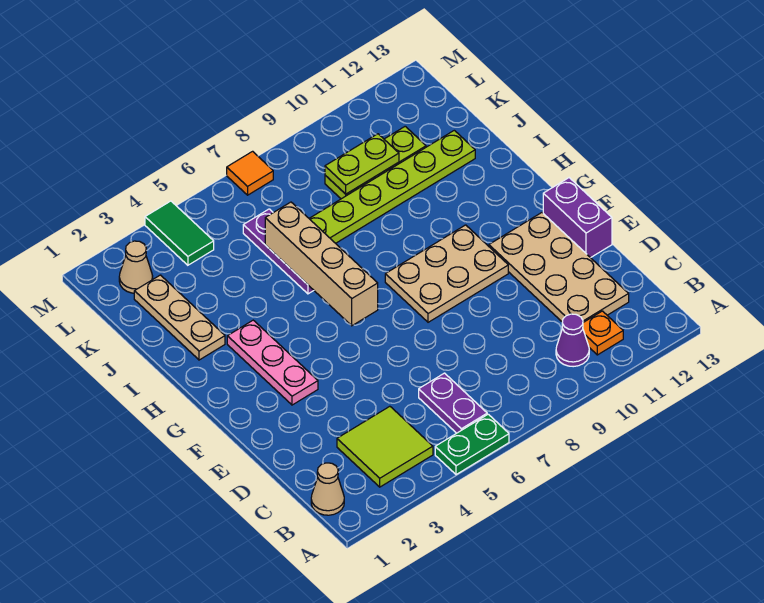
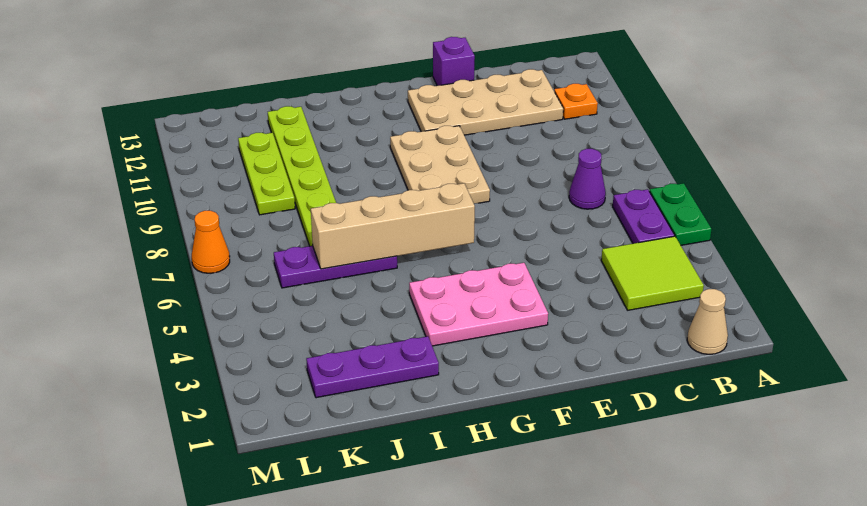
purple plate B6:C6 level 1 -> purple plate B5:B6 level 1
purple cone B10 level 1 -> purple cone C7 level 1
purple brick E13:F13 level 1 -> purple brick E13 level 1
pink plate F3:H3 level 1 -> pink plate F3:H4 level 1
tan plate I2:K2 level 1 -> purple plate I2:K2 level 1
lime plate K9:K10 level 2 -> none
tan cone L2 level 1 -> none
green tile L4:M4 level 1 -> none
orange tile M7 level 1 -> orange cone M7 level 1

